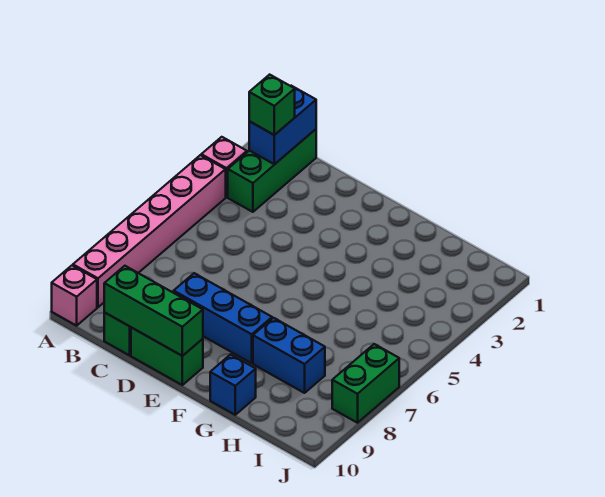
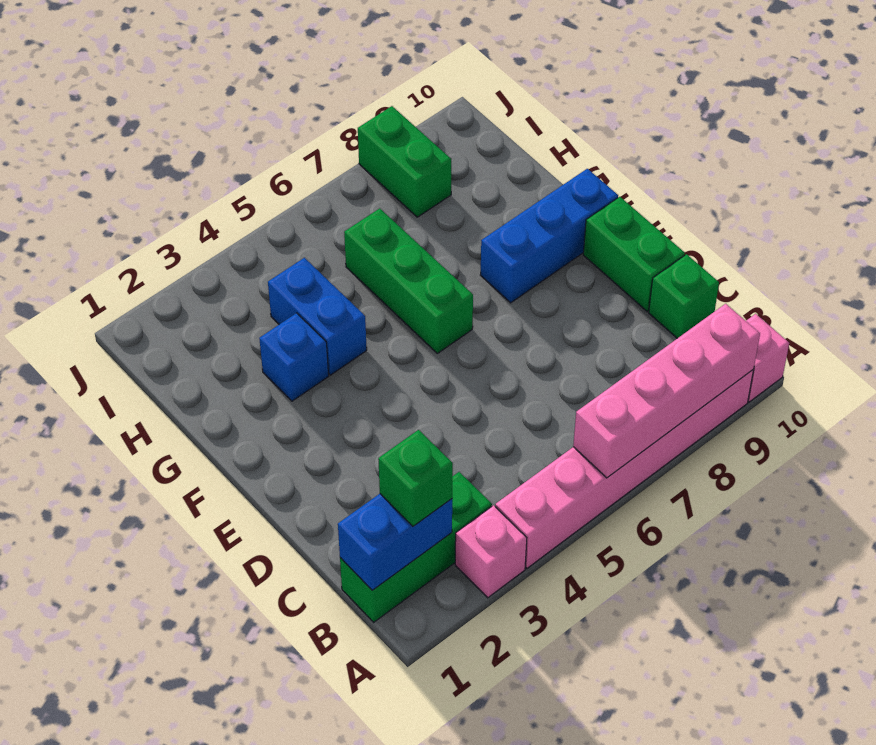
none -> pink brick A6:A9 level 2
green brick C10:E10 level 2 -> green brick F6:H6 level 1
blue brick D8:F8 level 1 -> blue brick F8:F10 level 1
blue brick G8:H8 level 1 -> blue brick G4:H4 level 1
blue brick G10 level 1 -> blue brick G3 level 1
green brick J7:J8 level 1 -> green brick I8:J8 level 1

